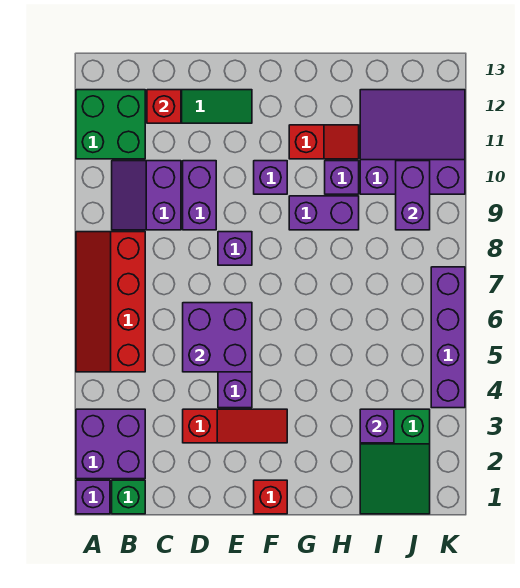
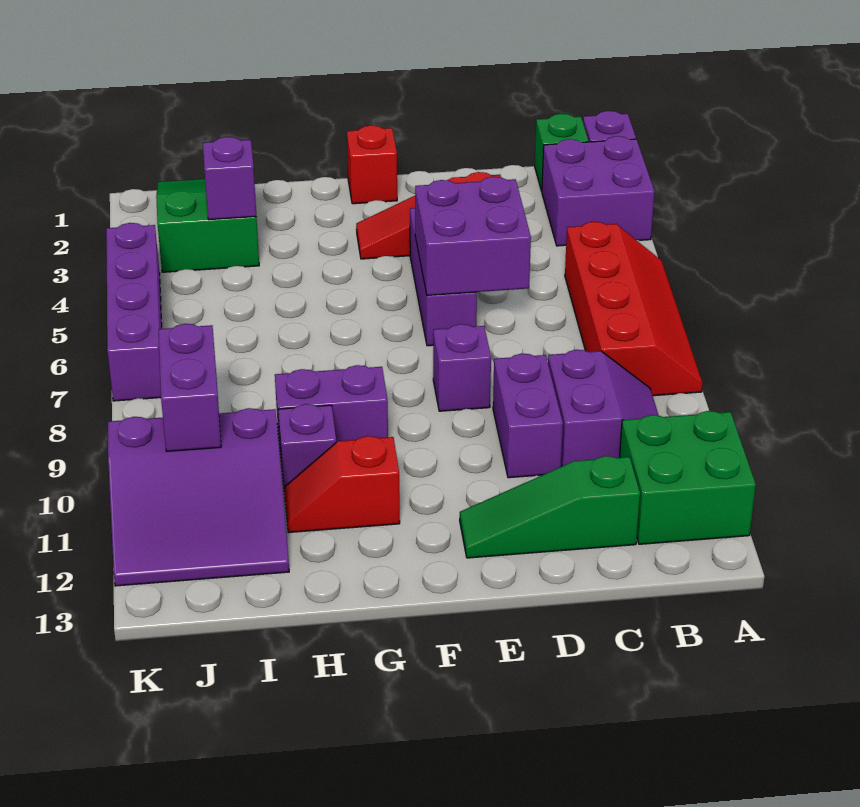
red brick C12 level 2 -> none
purple brick F10 level 1 -> none

